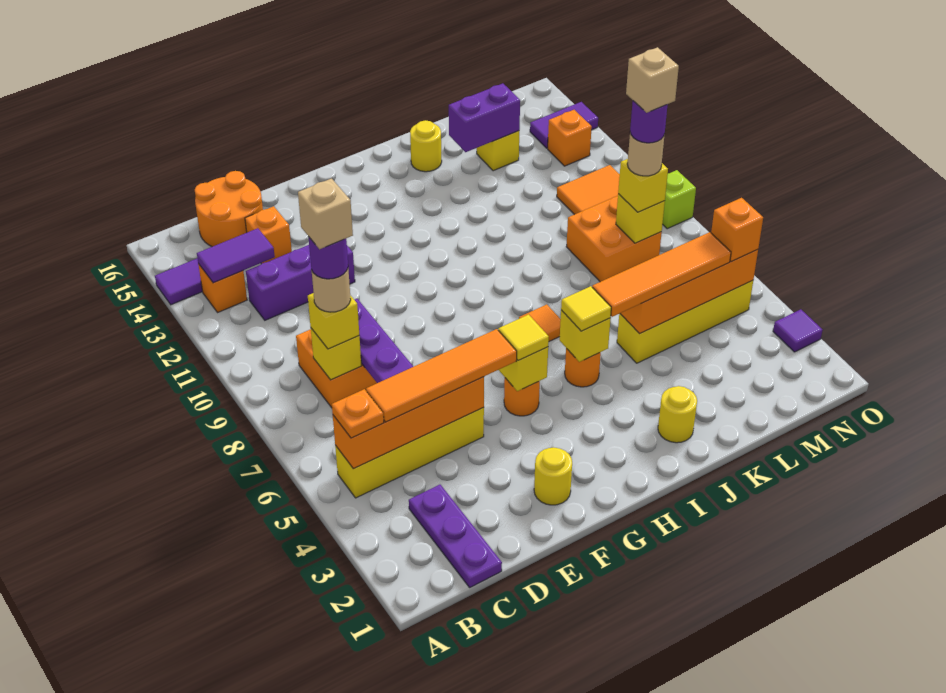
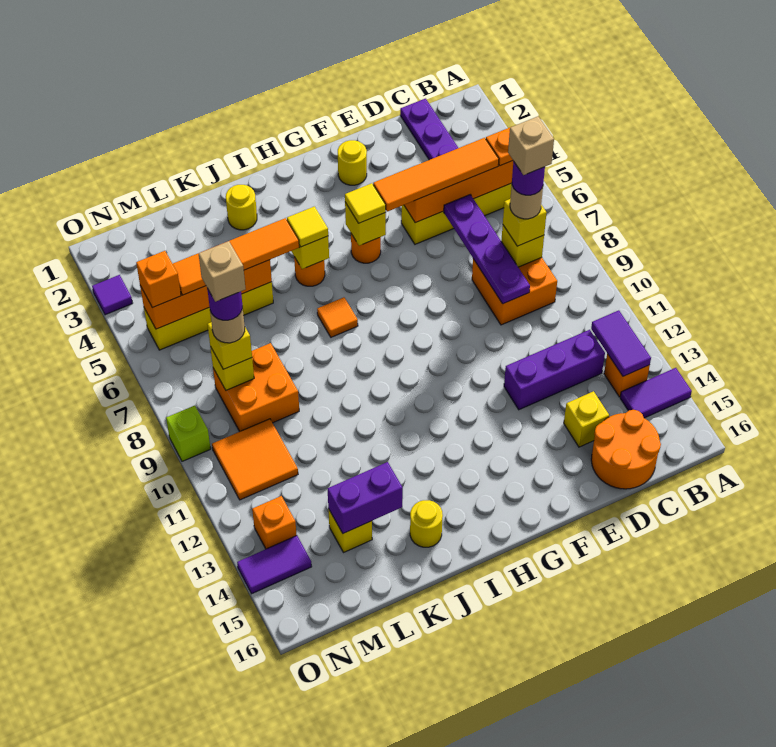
purple tile B13:C13 level 2 -> purple tile B12:B13 level 2
orange brick D14 level 1 -> yellow brick D14 level 1

